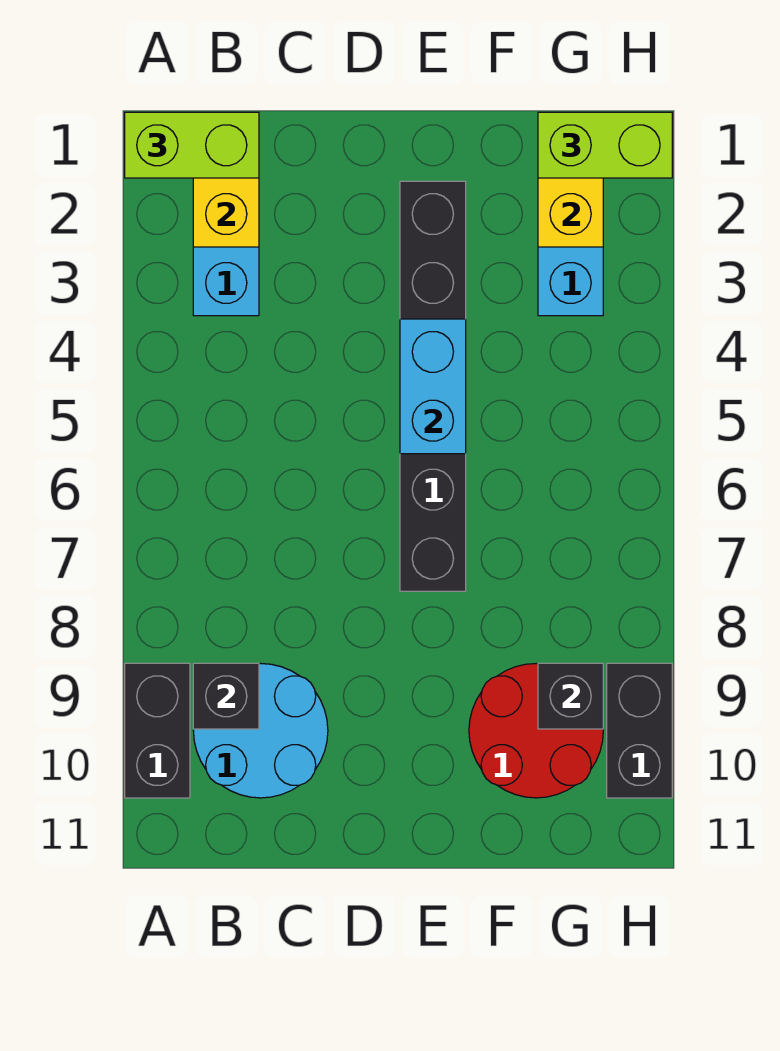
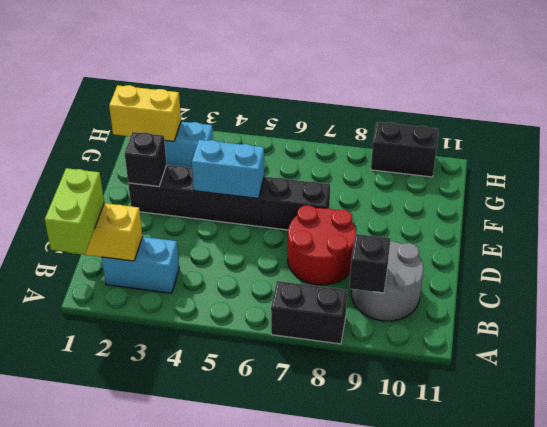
black brick A9:A10 level 1 -> black brick A7:A8 level 1
cyan round brick B9:C10 level 1 -> grey round brick B9:C10 level 1
red round brick F9:G10 level 1 -> red round brick C7:D8 level 1
lime brick G1:H1 level 3 -> none
black brick G9 level 2 -> black brick E2 level 2

